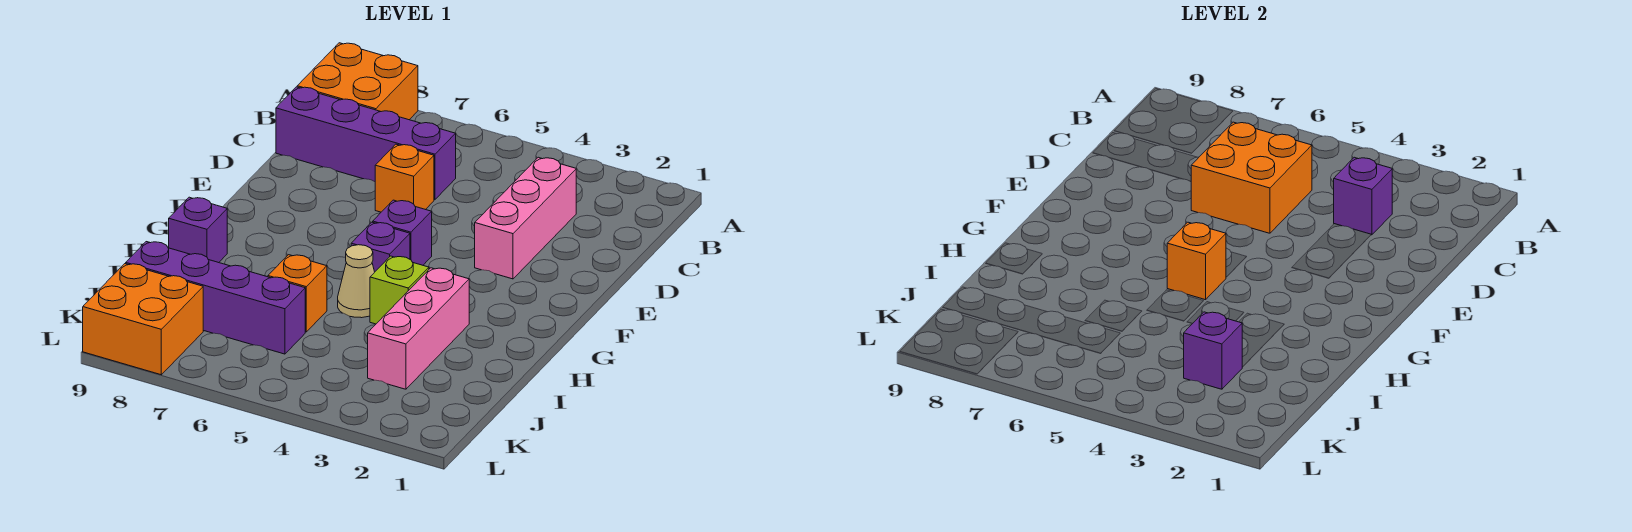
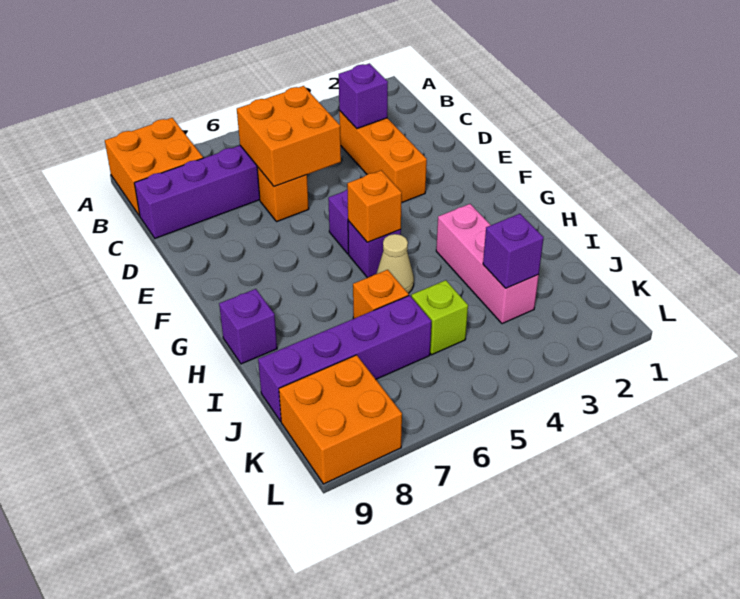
pink brick C3:E3 level 1 -> orange brick C3:E3 level 1
lime brick H4 level 1 -> lime brick J5 level 1

